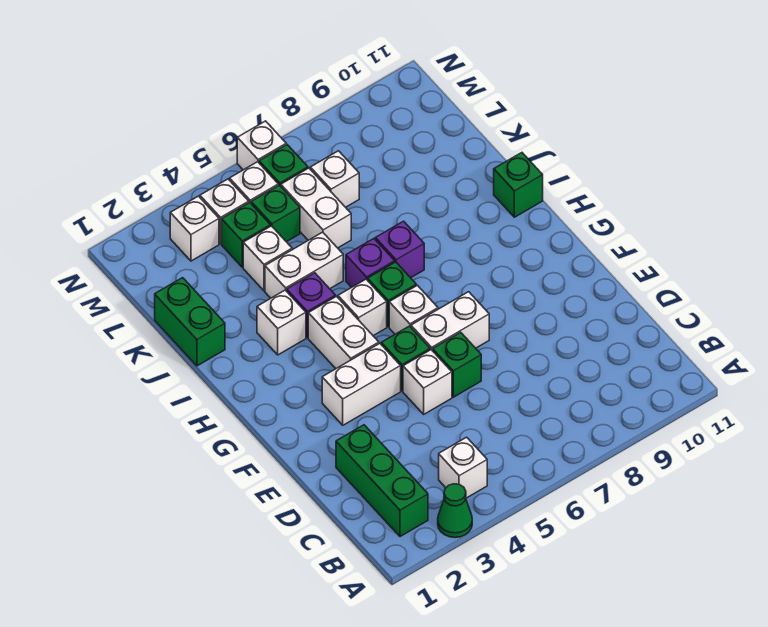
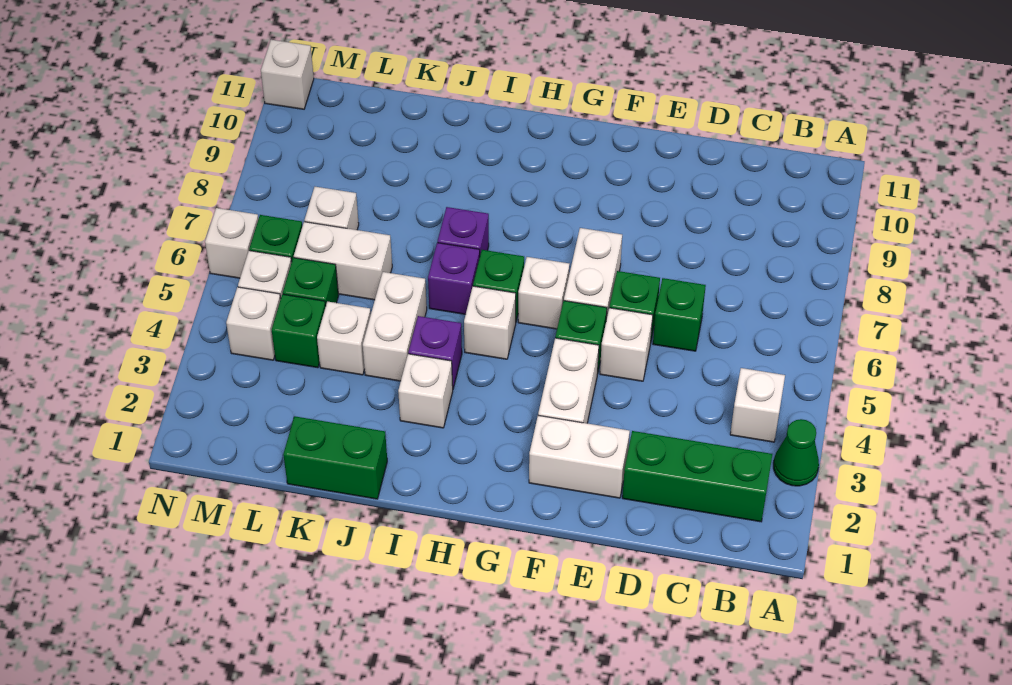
white brick G4:H4 level 1 -> white brick E2:F2 level 1
green brick I11 level 1 -> green brick D6 level 1
white brick M3 level 1 -> white brick N11 level 1

